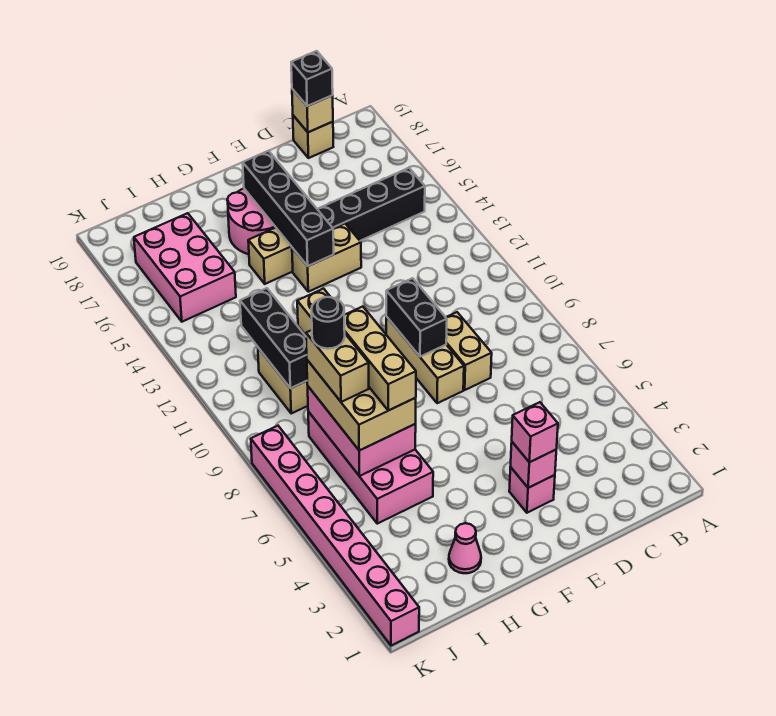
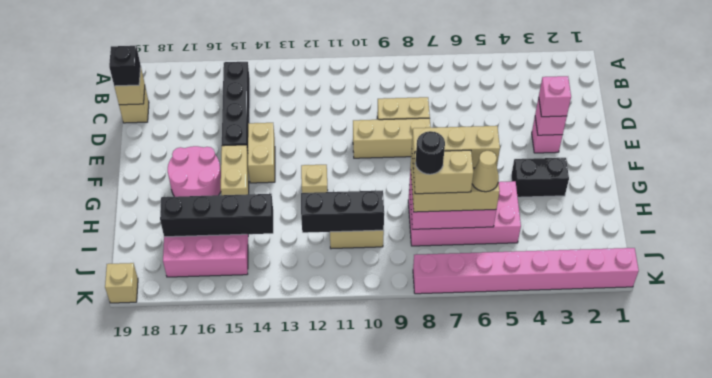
black brick E9:E10 level 2 -> black brick G3:G4 level 1
black brick F14:F17 level 2 -> black brick I14:I17 level 2
pink cone H2 level 1 -> none
none -> tan cone I6 level 4
none -> tan brick K19 level 1

